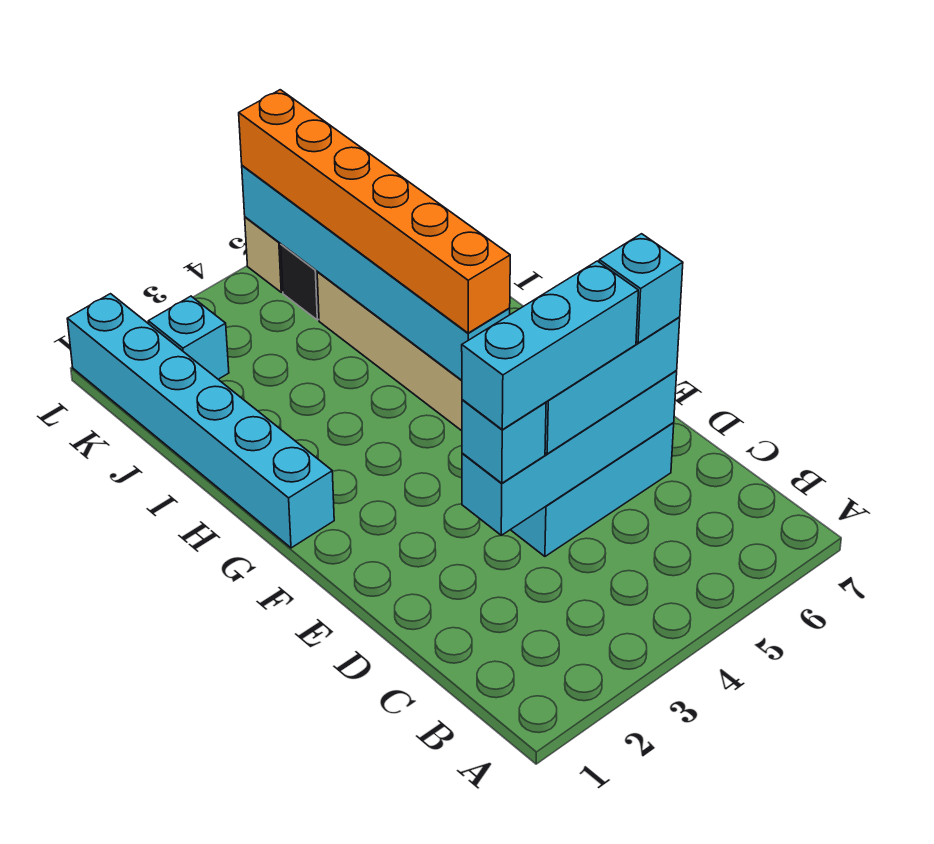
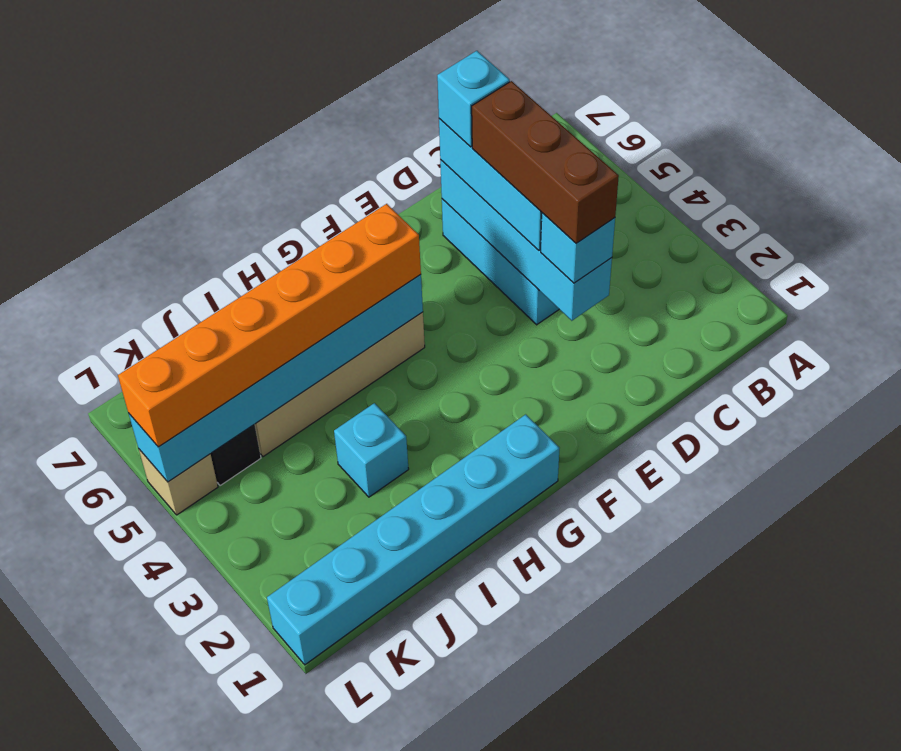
cyan brick D3:D5 level 4 -> brown brick D3:D5 level 4
cyan brick K2 level 1 -> cyan brick I3 level 1

